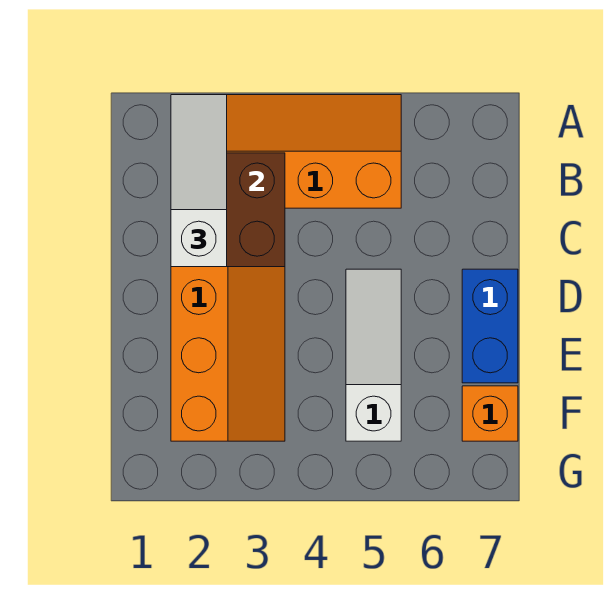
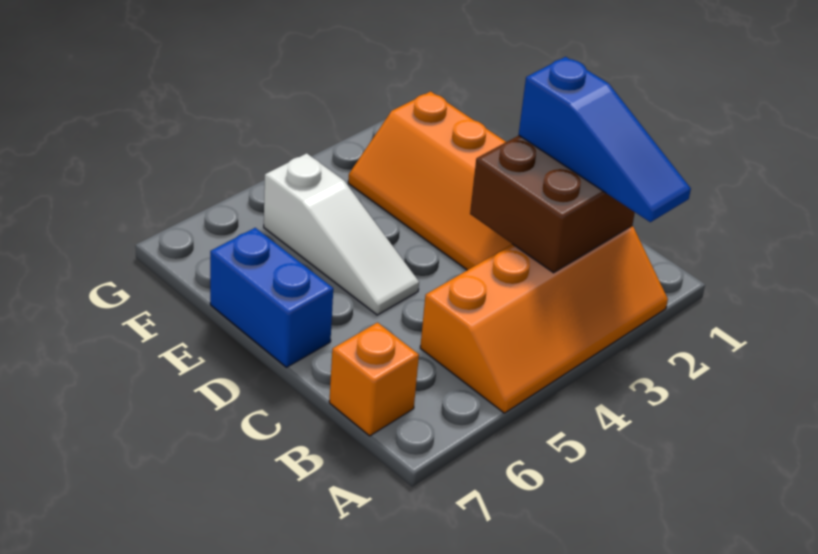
white slope A2:C2 level 3 top C -> blue slope A2:C2 level 3 top C
orange brick F7 level 1 -> orange brick B7 level 1

